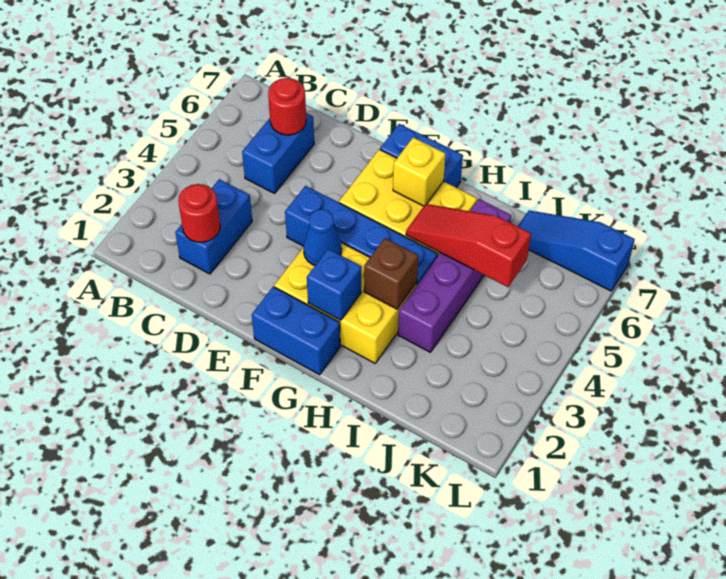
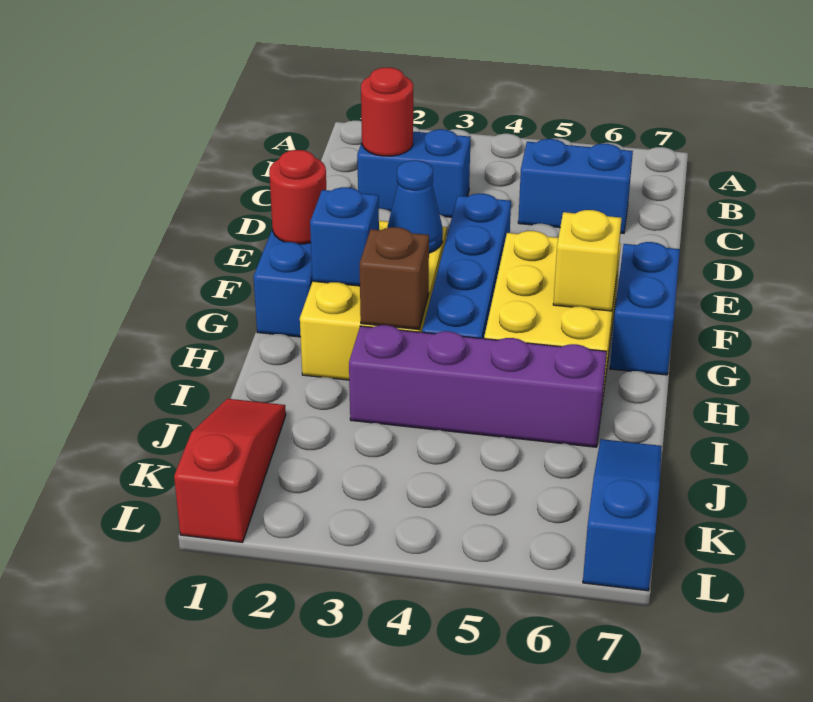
red round brick C6 level 2 -> red round brick F1 level 2
red slope H5:J5 level 2 top J -> red slope J1:L1 level 1 top L

